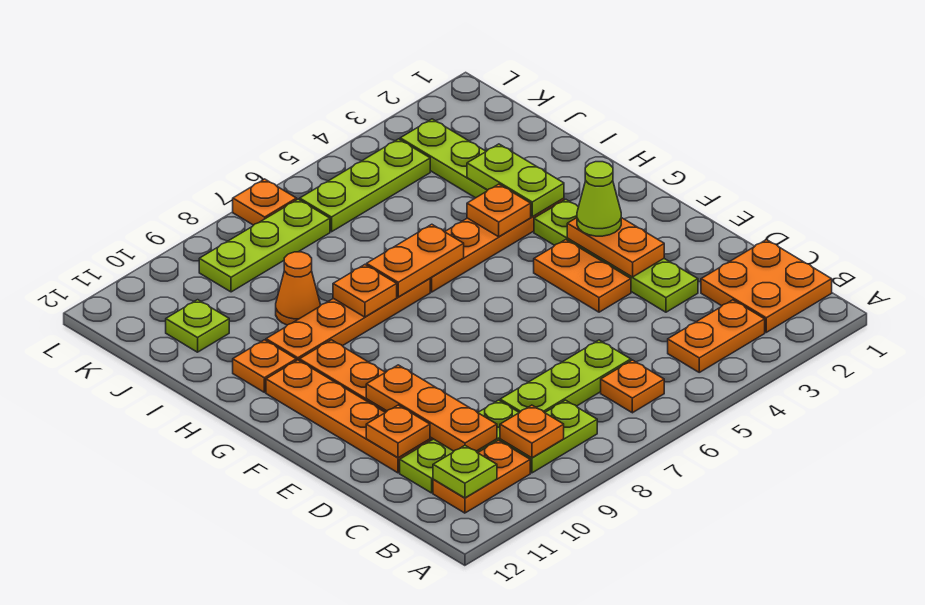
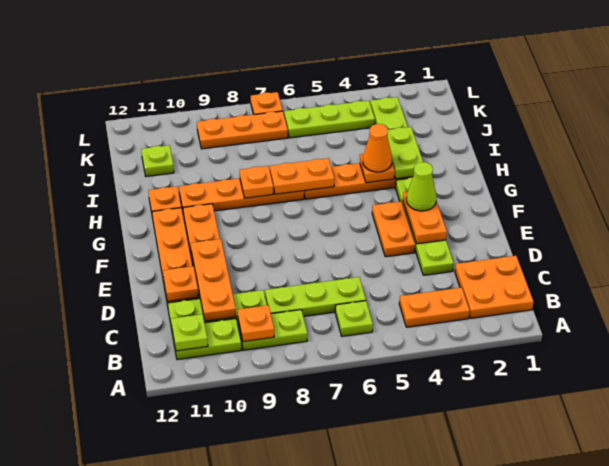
orange plate B6 level 1 -> lime plate B6 level 1
orange plate B10:B11 level 1 -> lime plate B10:B11 level 1
orange cone I9 level 1 -> orange cone H4 level 3
lime plate K7:K9 level 1 -> orange plate K7:K9 level 1

